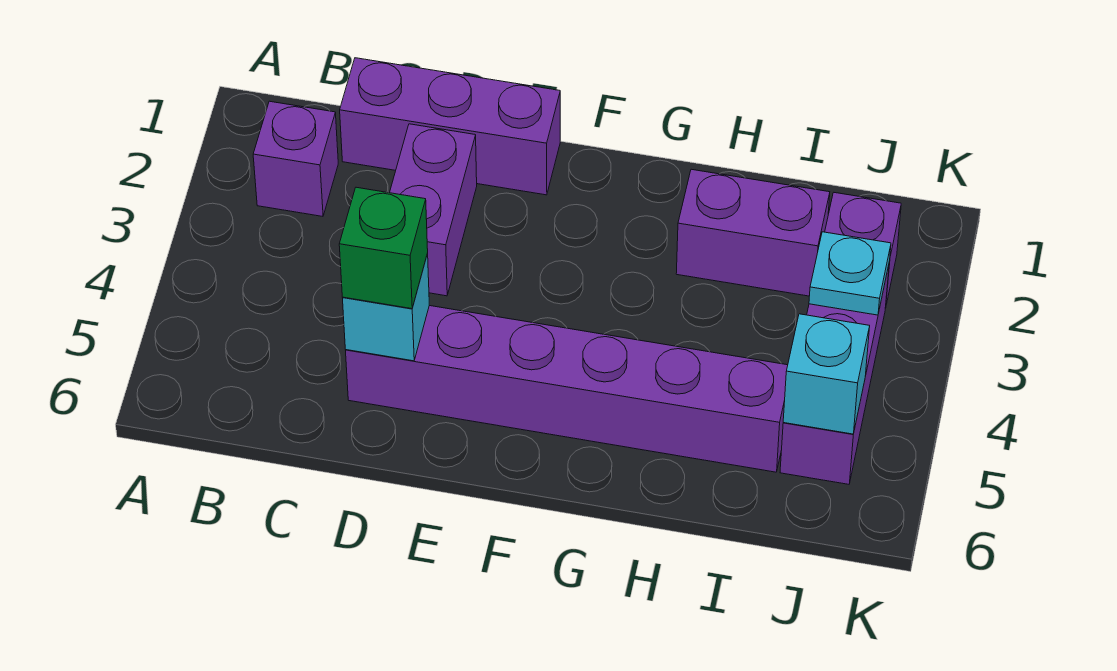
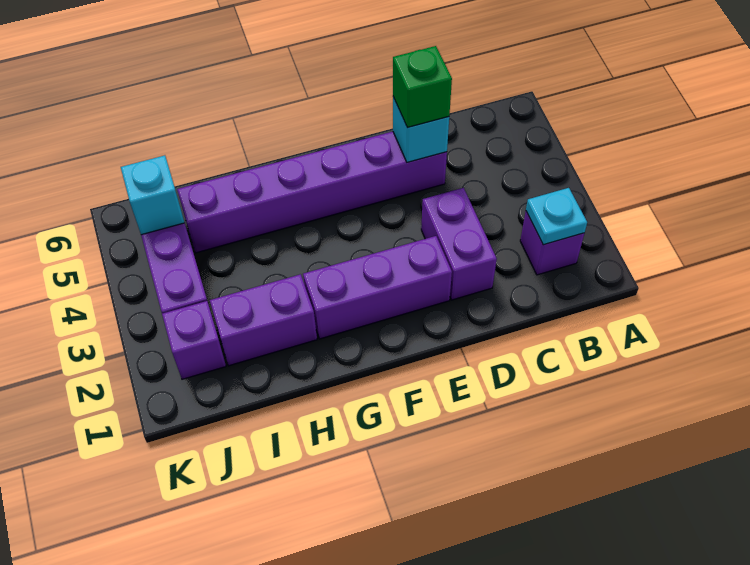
purple brick C1:E1 level 1 -> purple brick E2:G2 level 1
cyan plate J3 level 2 -> cyan plate B2 level 2

